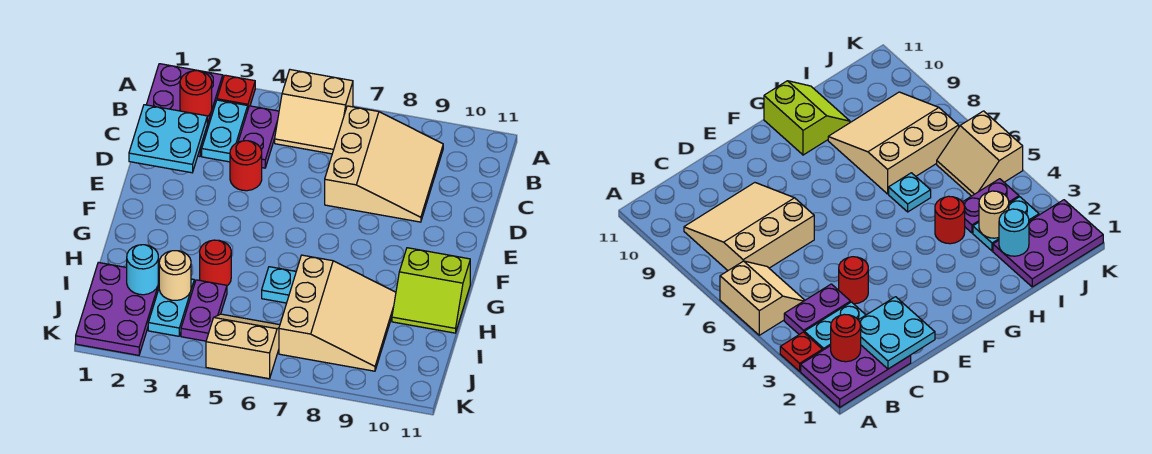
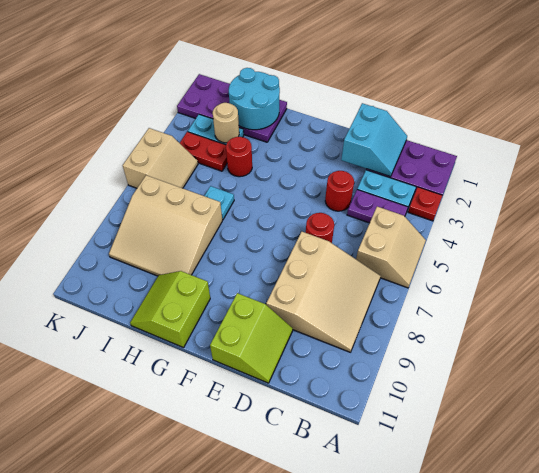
tan slope A5:B6 level 1 top A -> tan slope A5:B6 level 1 top B
red round brick B2 level 2 -> red round brick D6 level 1
tan slope B7:D9 level 1 top 7 -> tan slope B7:D9 level 1 top D
cyan plate C1:D2 level 2 -> cyan slope C1:D2 level 2 top D
none -> lime slope D10:E11 level 1 top E
purple plate I1:K2 level 1 -> purple plate H1:K2 level 1
cyan round brick I2 level 2 -> cyan round brick H1:I2 level 2
purple plate I4:J4 level 1 -> red plate I4:J4 level 1

